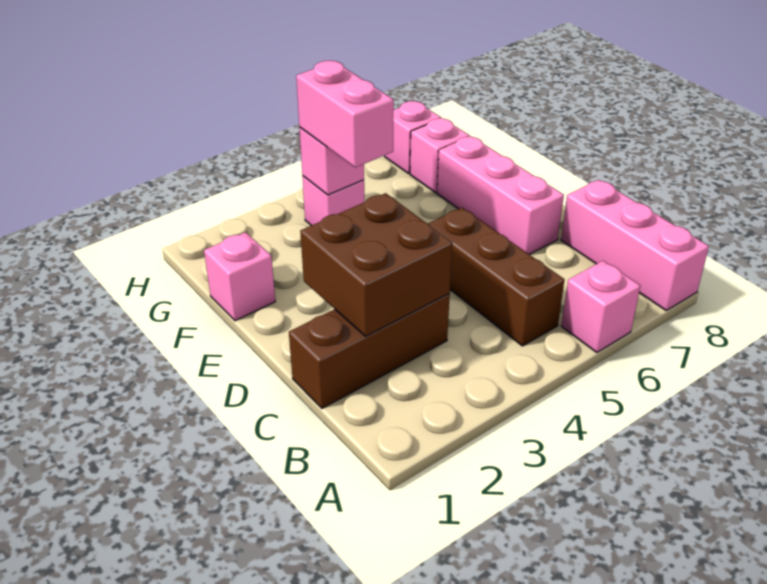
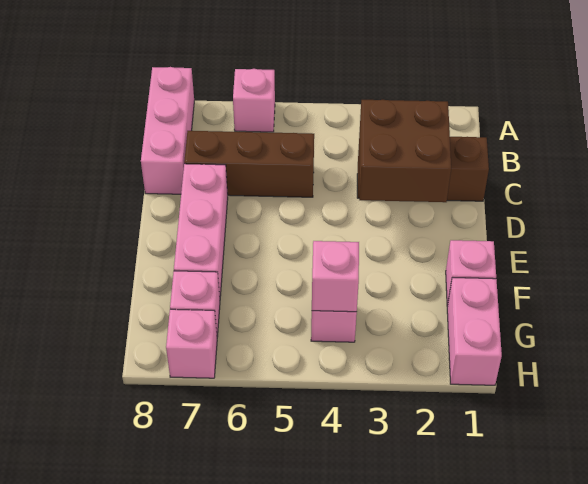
brown brick B5:D5 level 1 -> brown brick C5:C7 level 1
pink brick F4:G4 level 3 -> pink brick G1:H1 level 1

